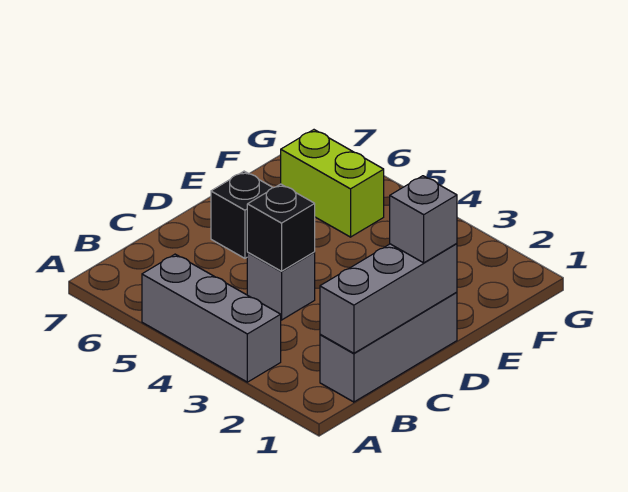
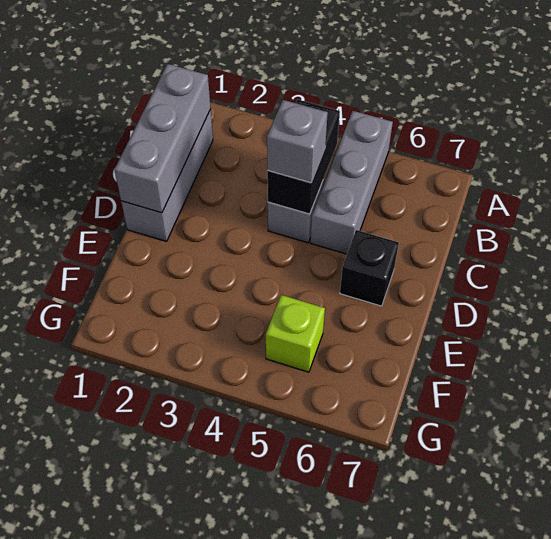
grey brick A3:A5 level 1 -> grey brick A5:C5 level 1
black brick C4 level 2 -> black brick B4:C4 level 2
grey brick D1 level 3 -> grey brick C4 level 3
lime brick F5:F6 level 1 -> lime brick F5 level 1

